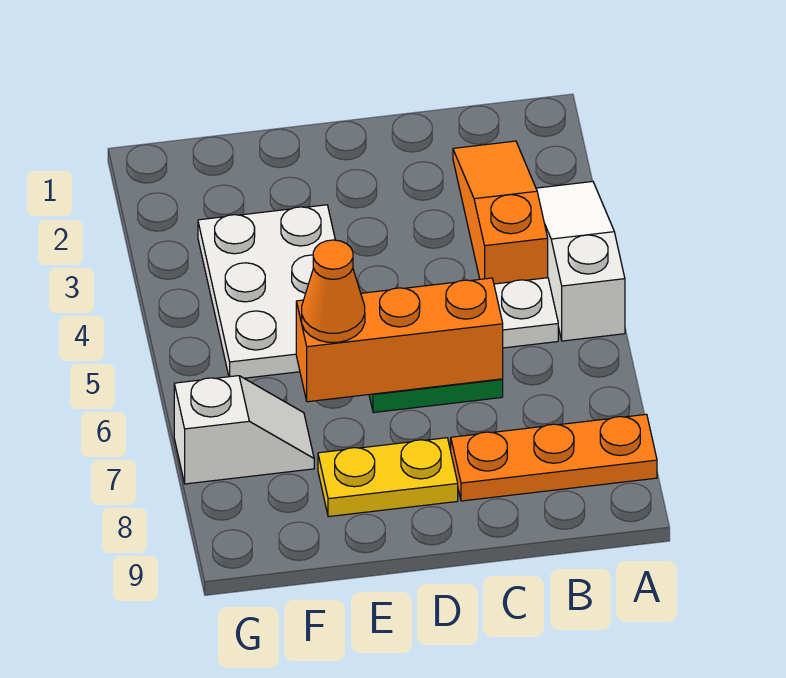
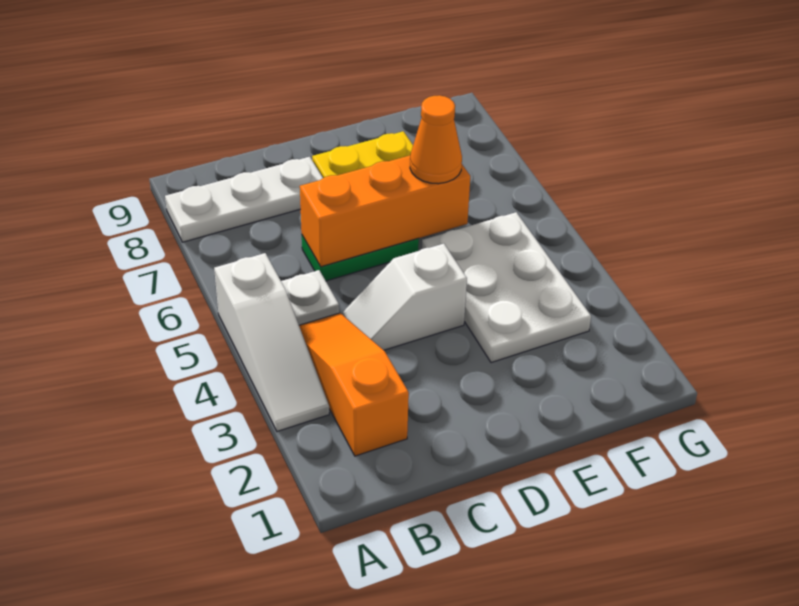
orange plate A8:C8 level 1 -> white plate A8:C8 level 1
orange slope B2:B4 level 1 top 4 -> orange slope B2:B4 level 1 top 2
white slope F7:G7 level 1 top G -> white slope C4:D4 level 1 top D

